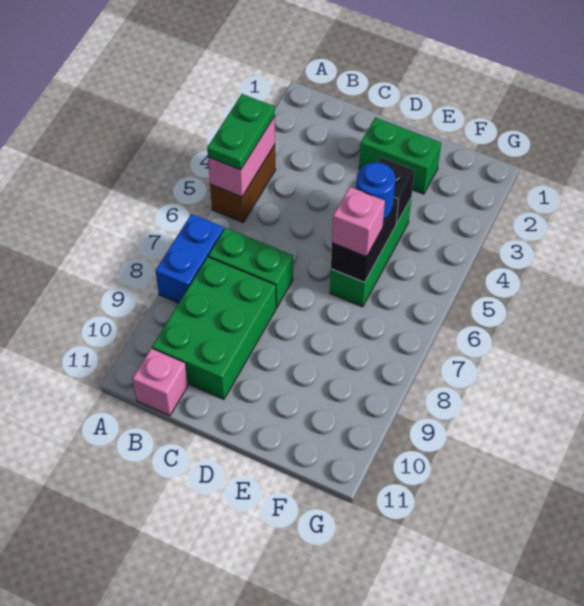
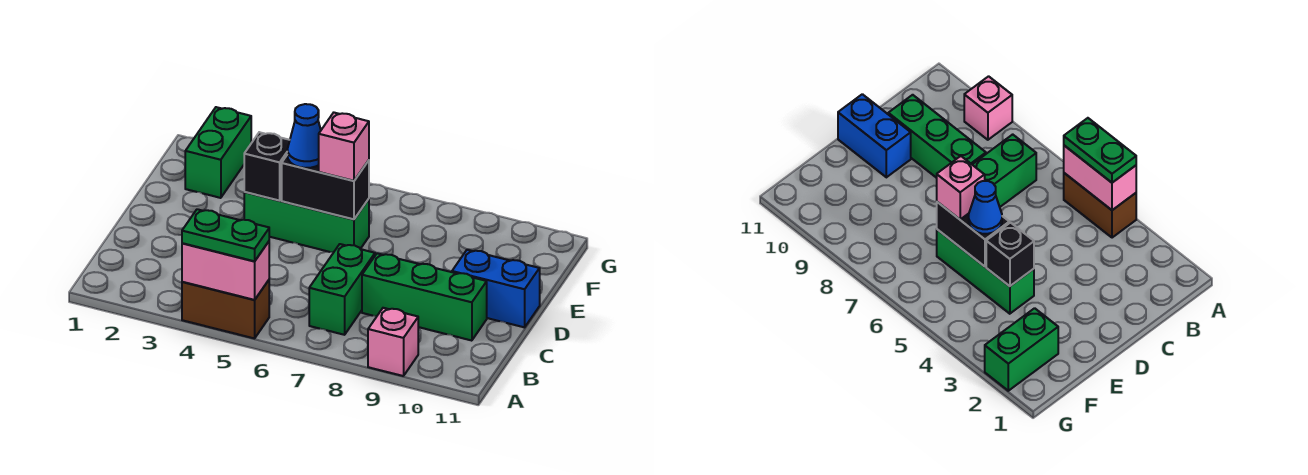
blue brick A7:A8 level 1 -> blue brick D10:D11 level 1
green brick B8:C10 level 1 -> green brick C8:C10 level 1
pink brick B11 level 1 -> pink brick A9 level 1
green brick D2:E2 level 1 -> green brick F2:G2 level 1
blue round brick E5 level 3 -> blue cone E5 level 3

